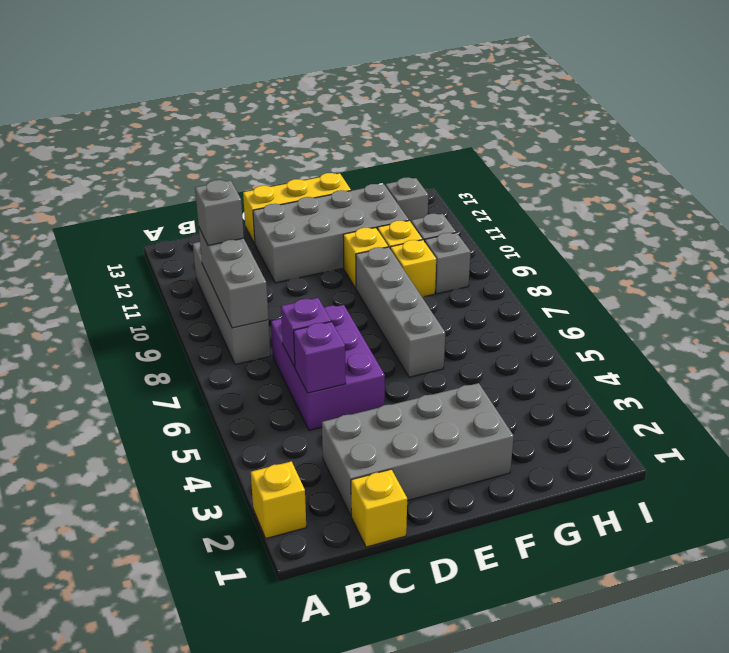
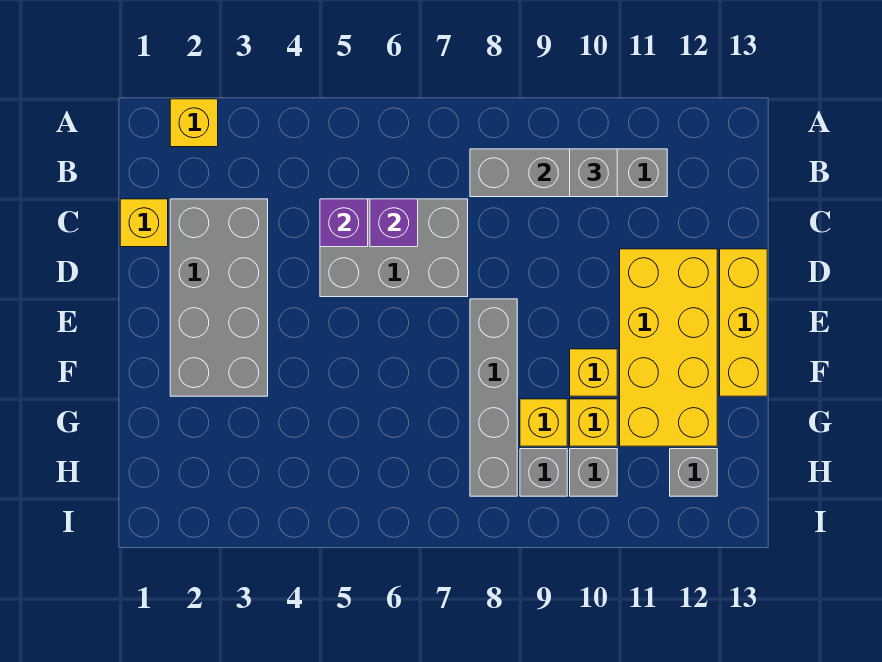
purple brick C5:D7 level 1 -> grey brick C5:D7 level 1
grey brick D11:G12 level 1 -> yellow brick D11:G12 level 1
grey brick F6:F9 level 1 -> grey brick E8:H8 level 1

